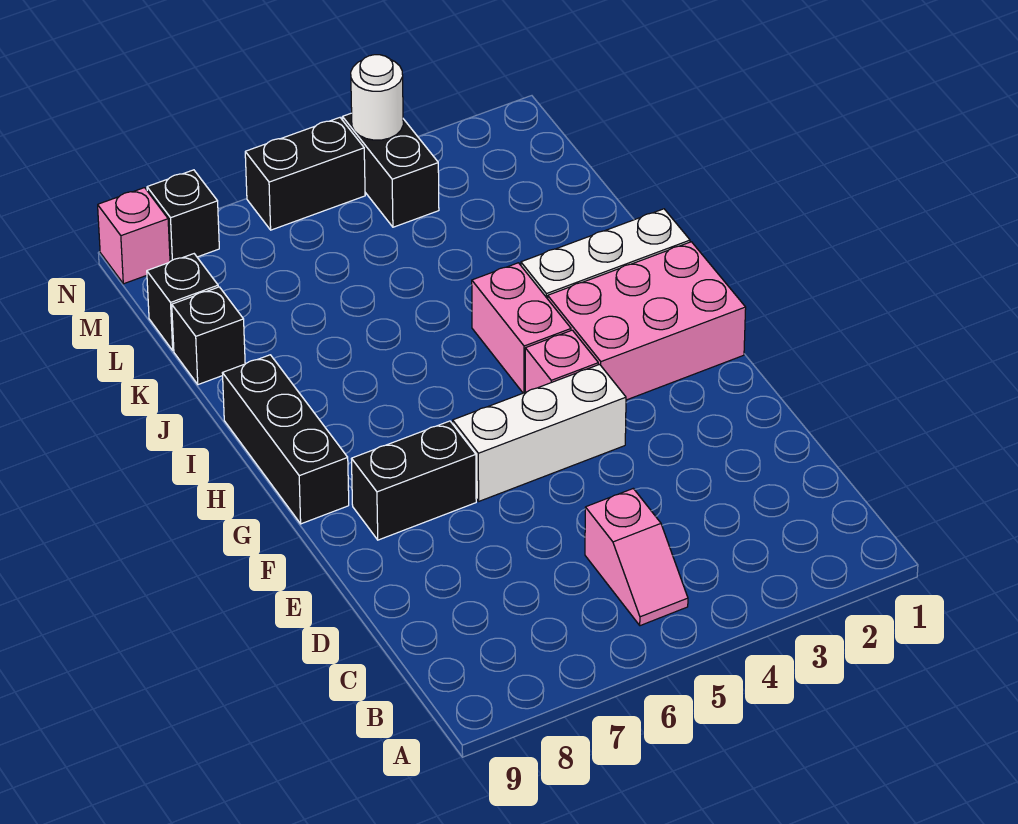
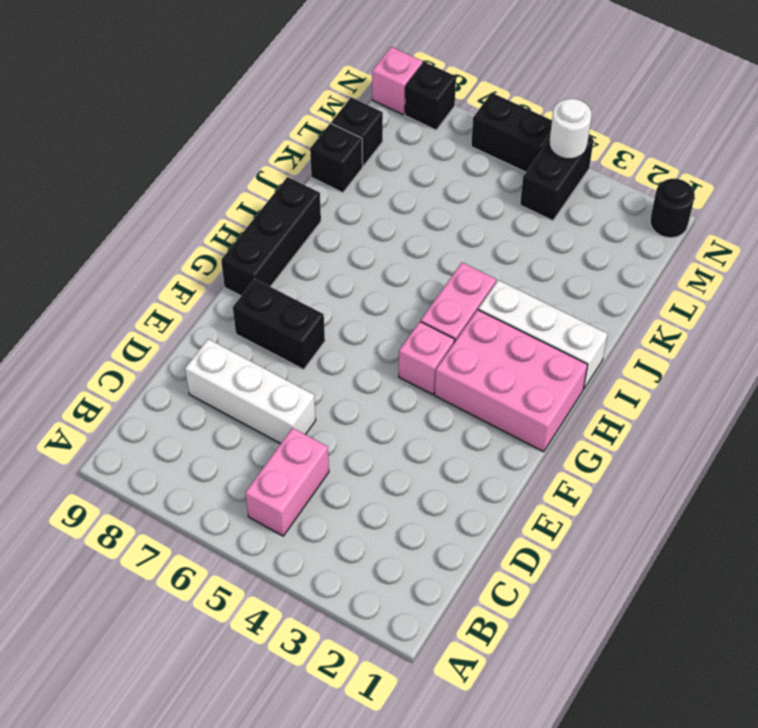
pink slope B5:C5 level 1 top C -> pink brick B5:C5 level 1
white brick F4:F6 level 1 -> white brick D6:D8 level 1
none -> black round brick N1 level 1

